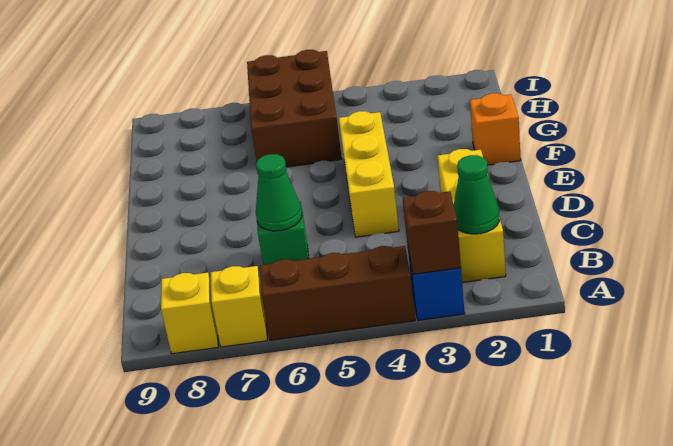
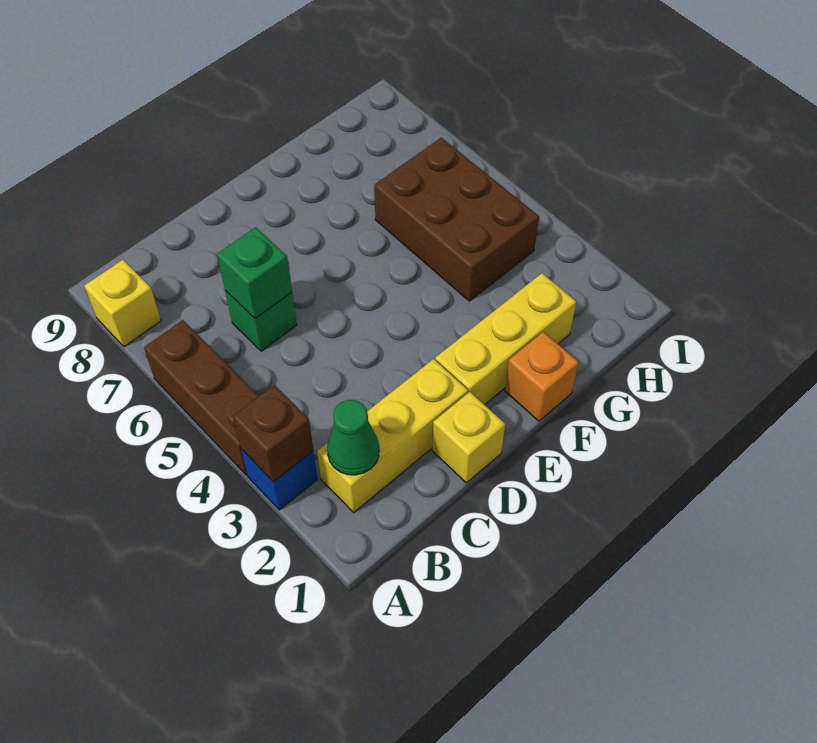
yellow brick A7 level 1 -> yellow brick D1 level 1
green cone C6 level 2 -> green brick C6 level 2
yellow brick D4:F4 level 1 -> yellow brick E2:G2 level 1
brown brick G5:I6 level 1 -> brown brick G4:H6 level 1

